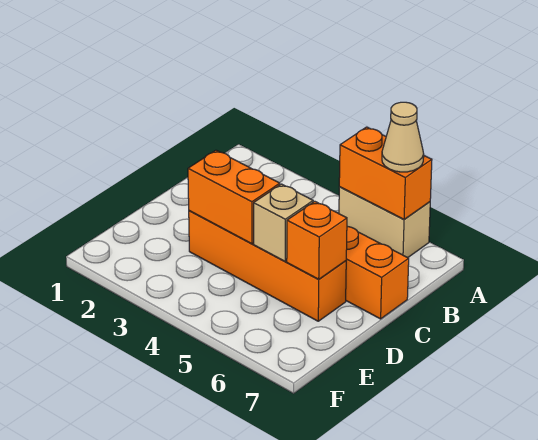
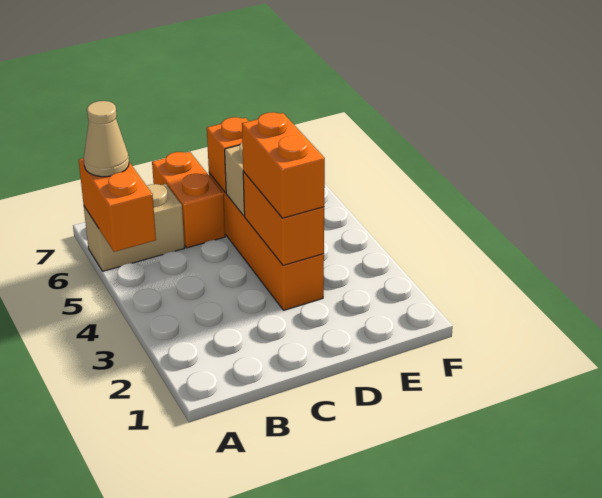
tan brick A5:A6 level 1 -> tan brick A6:B6 level 1
none -> orange brick D3:D4 level 3

